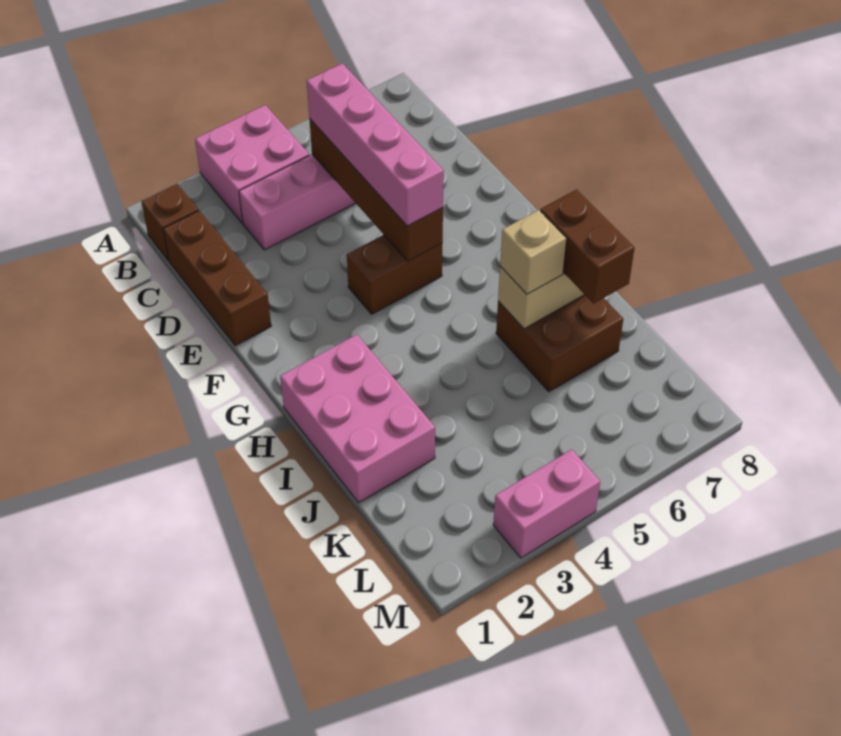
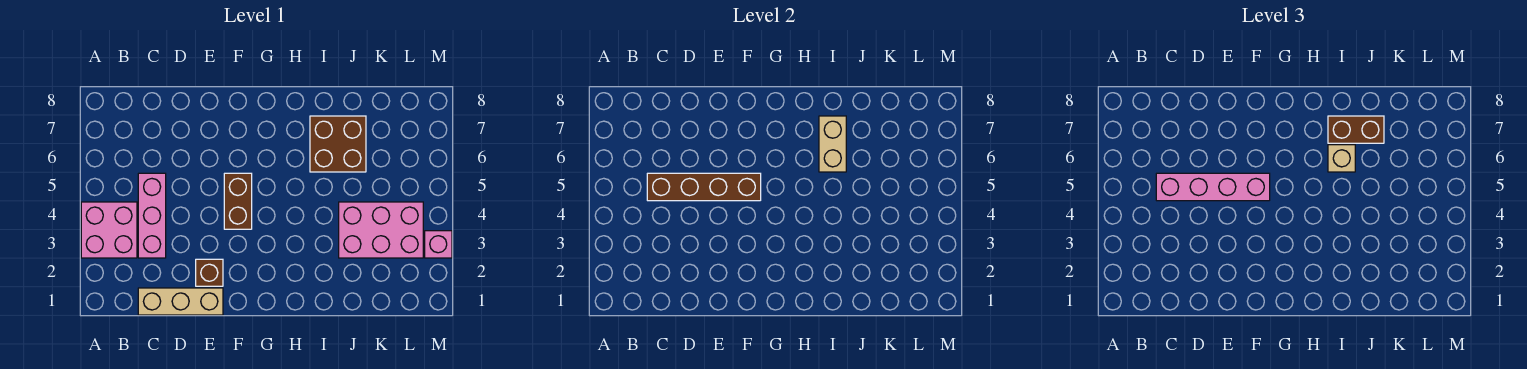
brown brick B1 level 1 -> brown brick E2 level 1
brown brick C1:E1 level 1 -> tan brick C1:E1 level 1
pink brick H1:J2 level 1 -> pink brick J3:L4 level 1
pink brick M3:M4 level 1 -> pink brick M3 level 1

